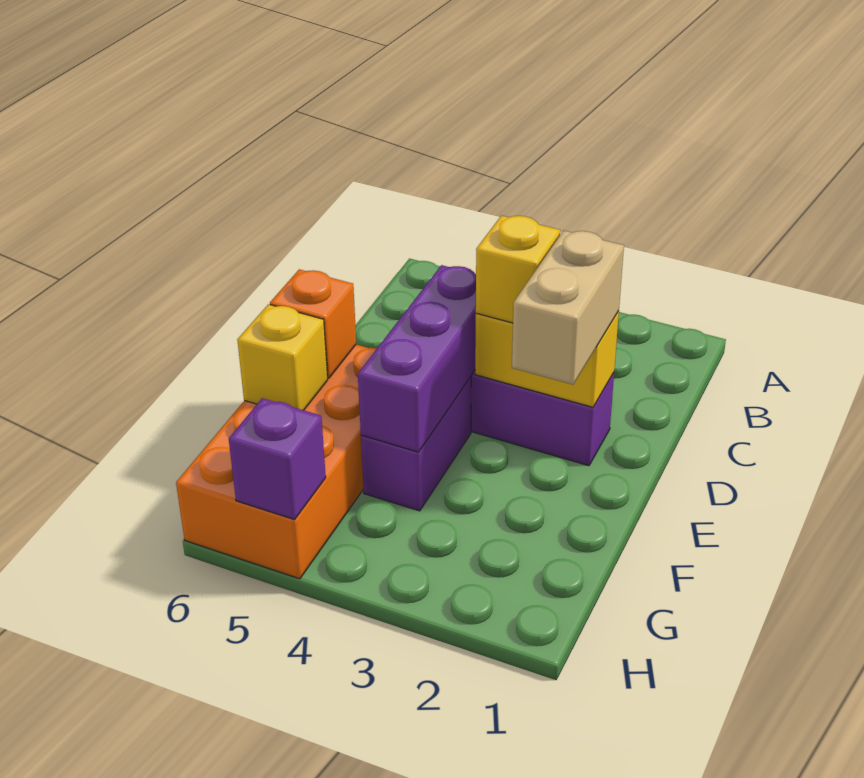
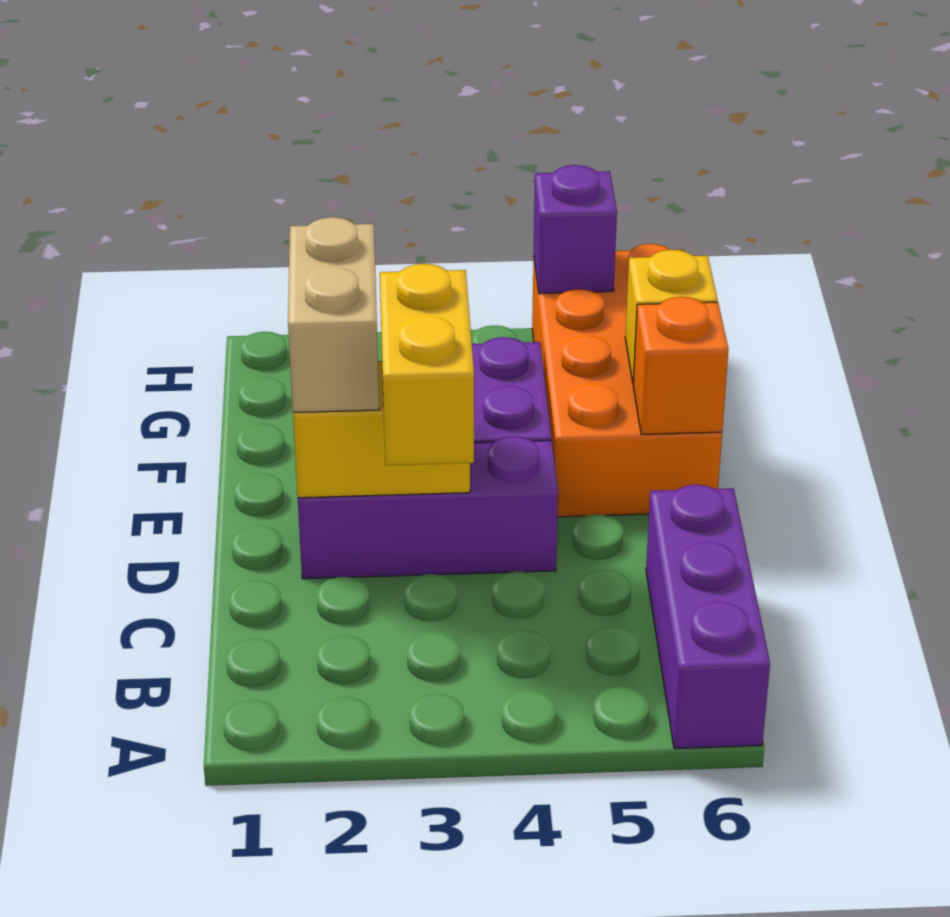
yellow brick D3 level 3 -> yellow brick C3:D3 level 3
purple brick D4:F4 level 2 -> purple brick A6:C6 level 1

